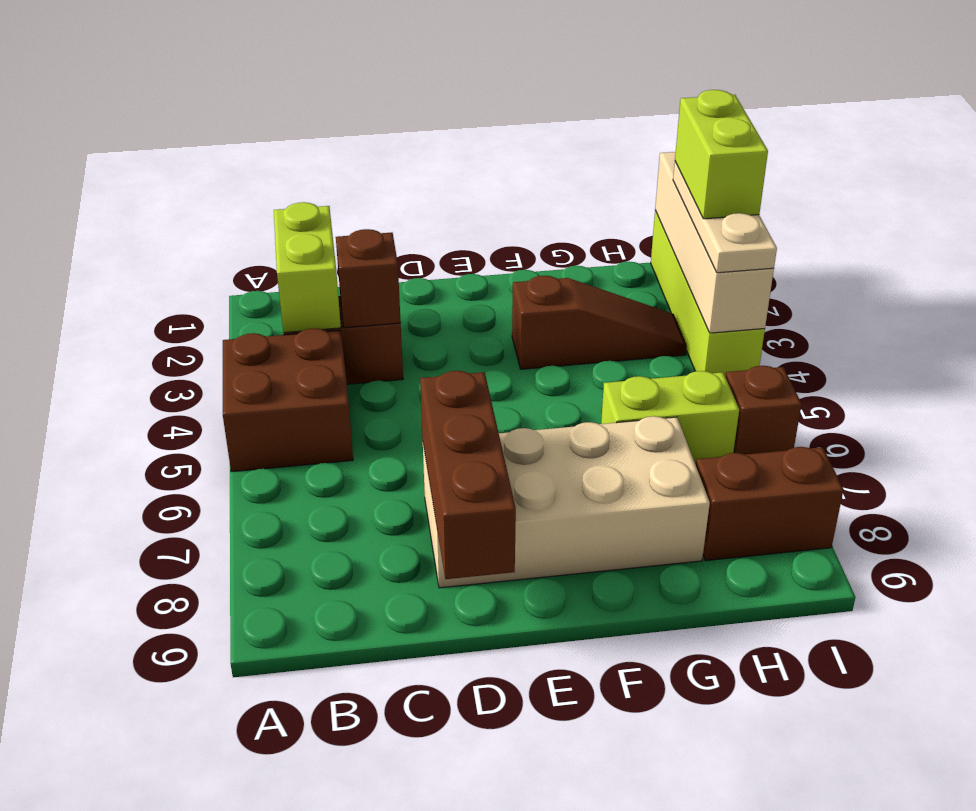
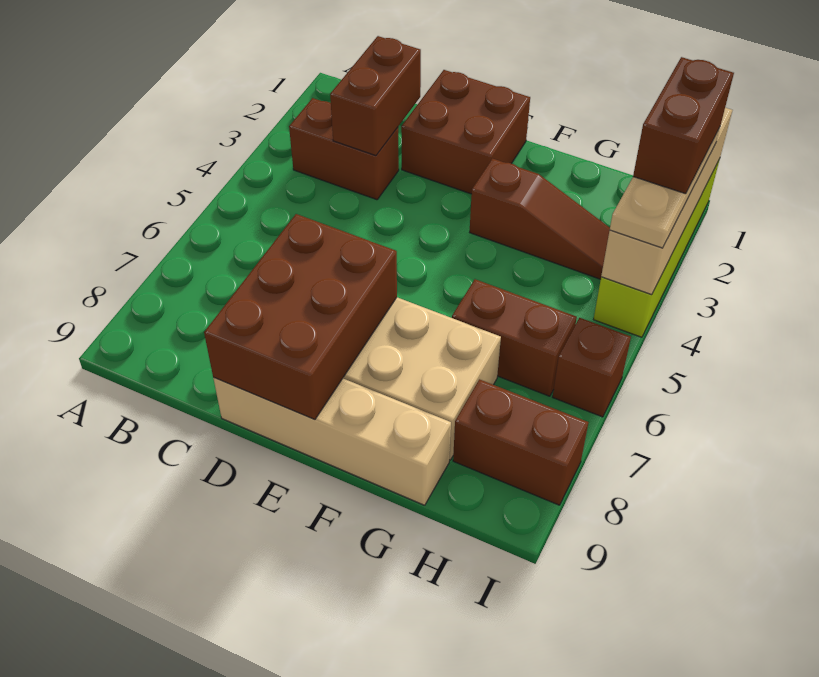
brown brick A4:B5 level 1 -> brown brick D1:E2 level 1
lime brick B2:B3 level 2 -> none
brown brick C3 level 2 -> brown brick C2:C3 level 2
brown brick D7:D9 level 2 -> brown brick D7:E9 level 2
none -> tan brick D9:G9 level 1
lime brick G6:H6 level 1 -> brown brick G6:H6 level 1
lime brick I2:I3 level 4 -> brown brick I2:I3 level 4

